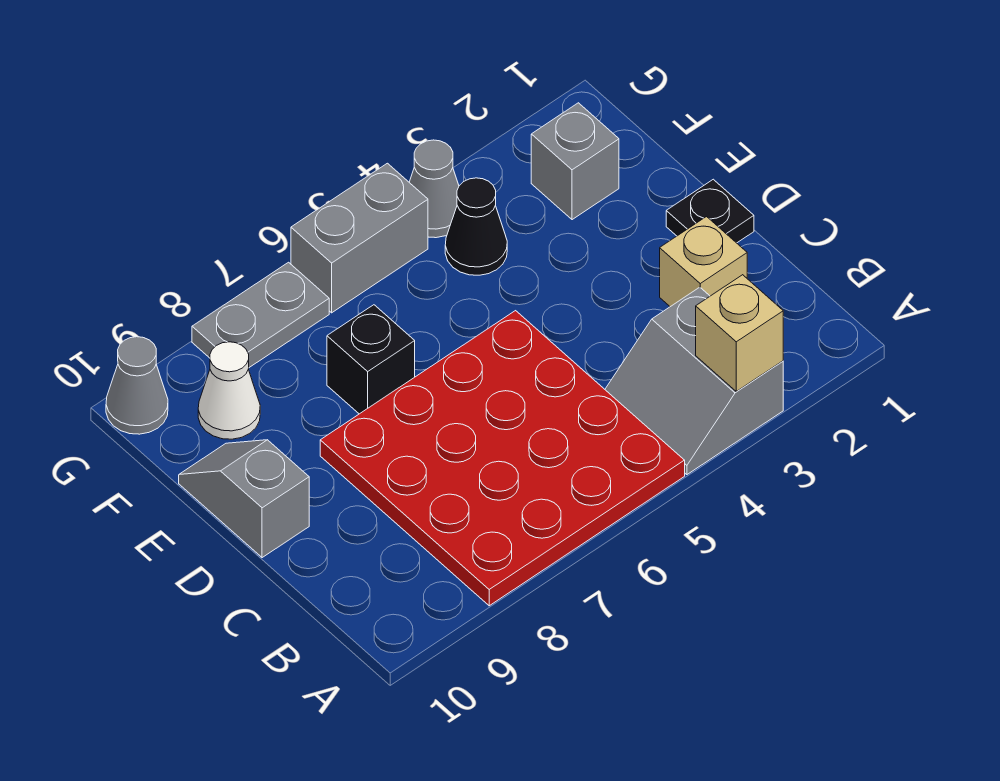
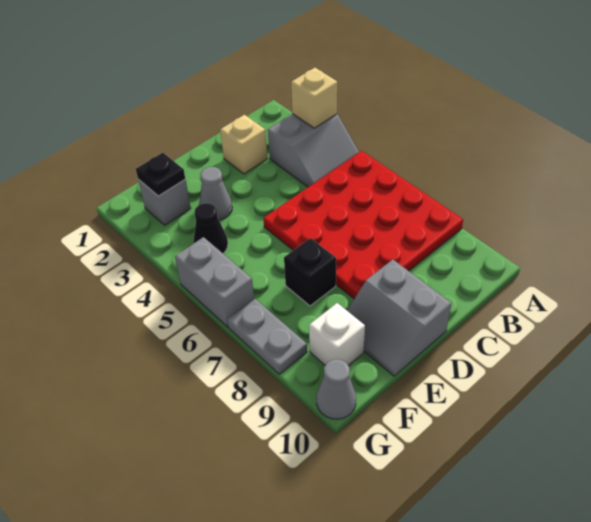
black plate D1 level 1 -> black plate F2 level 2
grey slope D10:E10 level 1 top D -> grey slope D9:E10 level 1 top D
white cone F9 level 1 -> white brick F9 level 1
grey cone G4 level 1 -> grey cone E3 level 1

